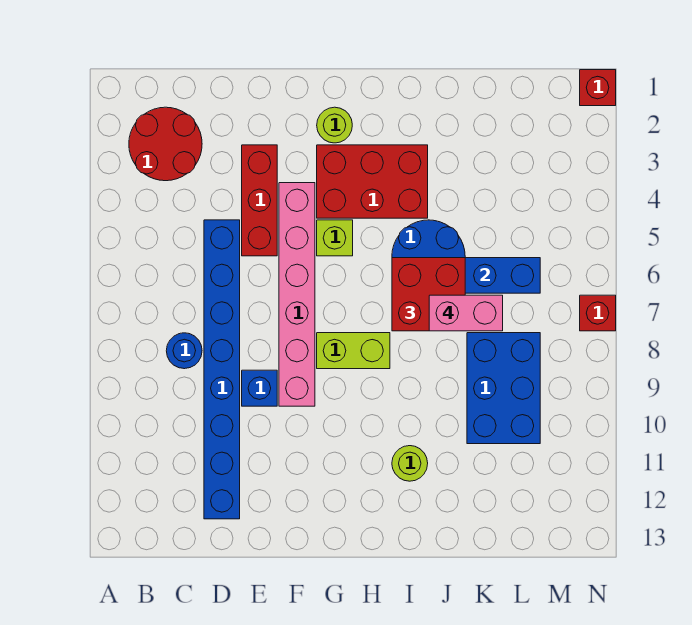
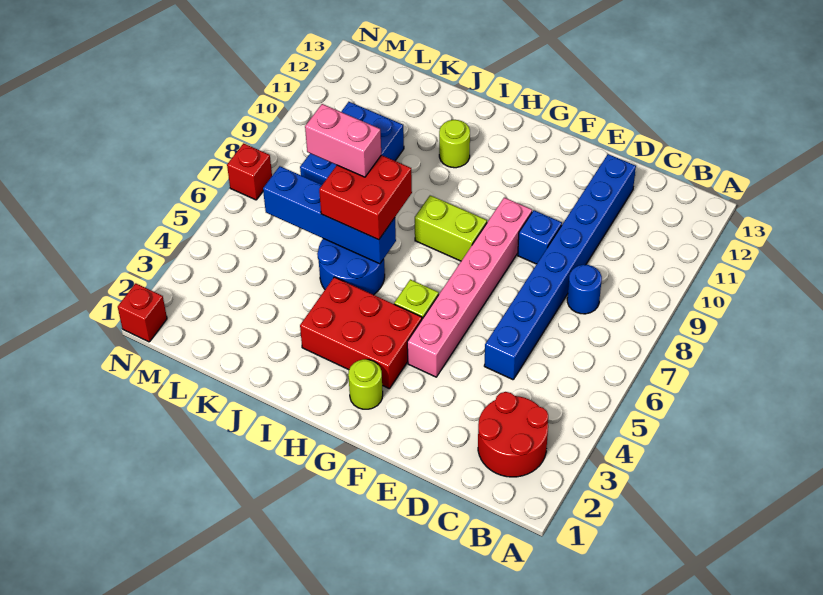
red brick E3:E5 level 1 -> none

